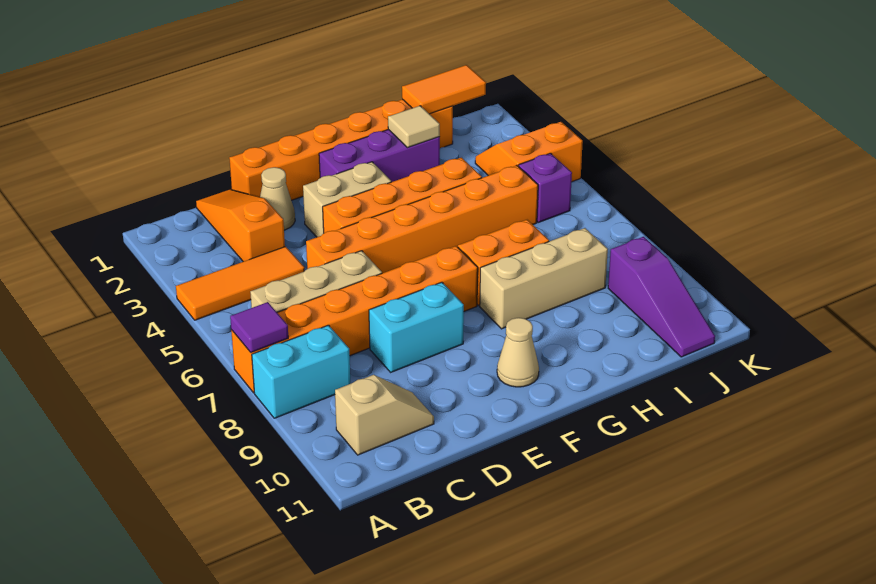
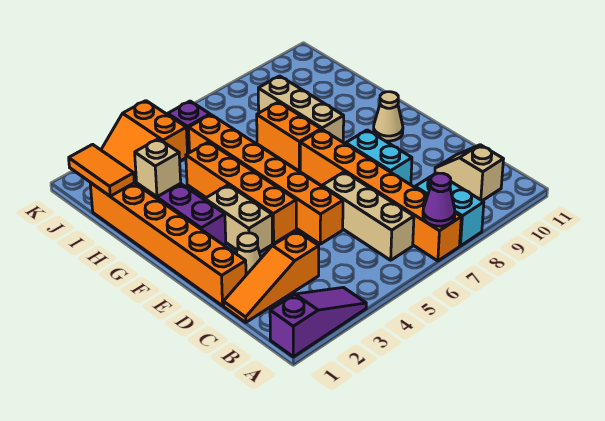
orange tile A4:C4 level 1 -> none
purple tile A7 level 2 -> purple cone A7 level 2
tan tile H2 level 2 -> tan brick H2 level 2
purple slope J9:J11 level 1 top 9 -> purple slope A1:A3 level 1 top 1

